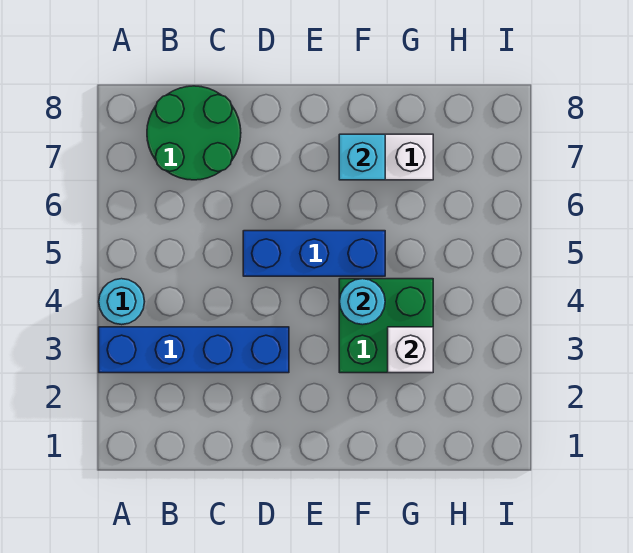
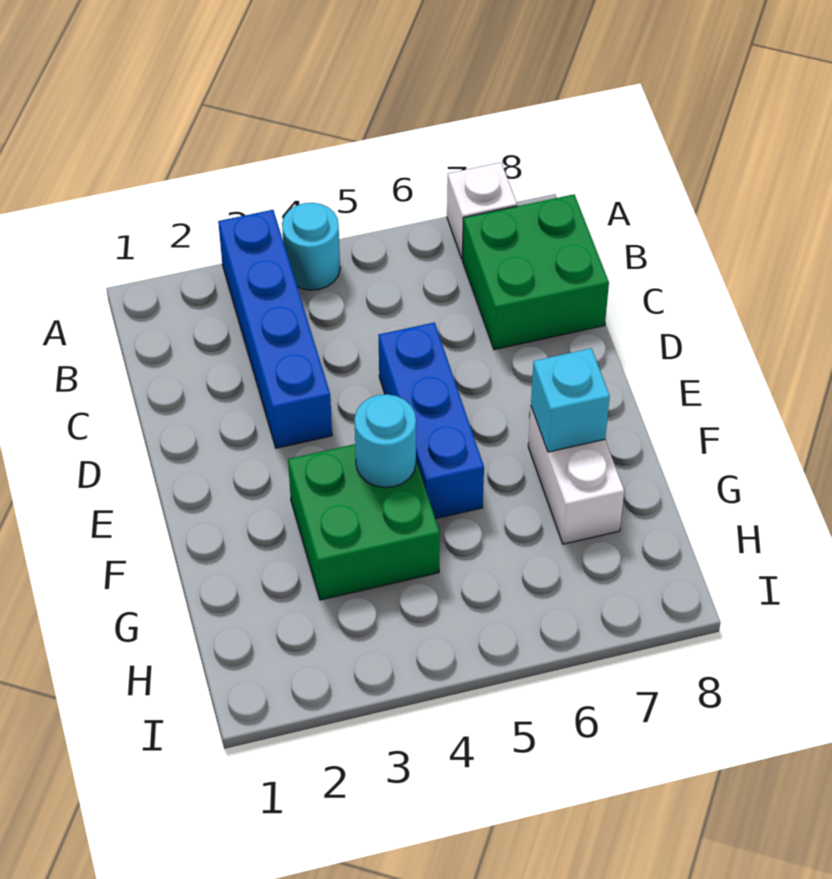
green round brick B7:C8 level 1 -> green brick B7:C8 level 1
white brick G3 level 2 -> white brick A7 level 1

